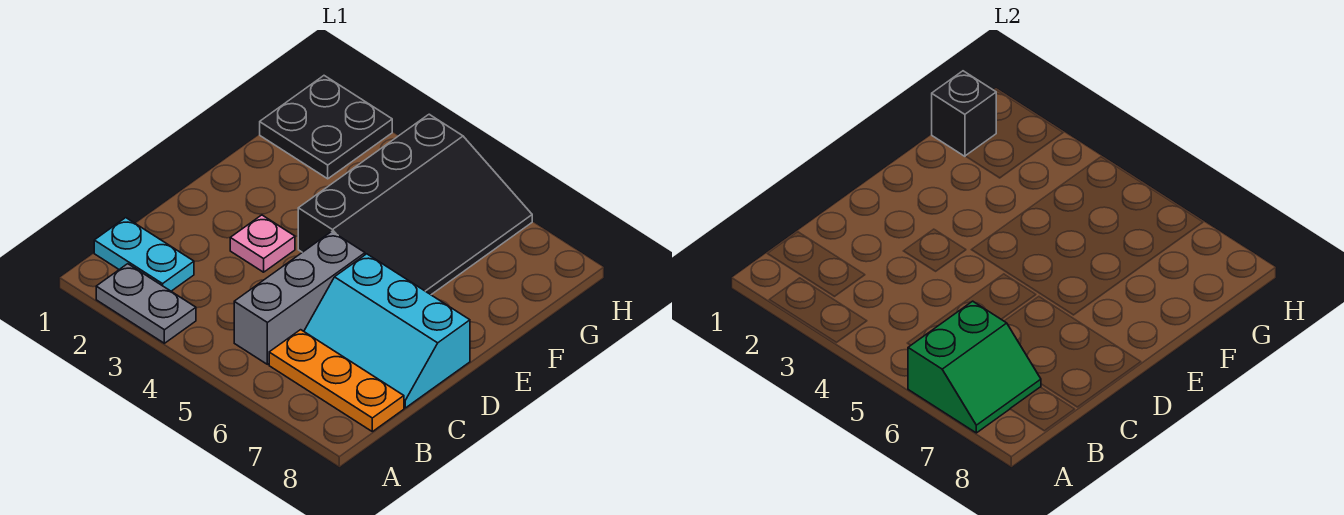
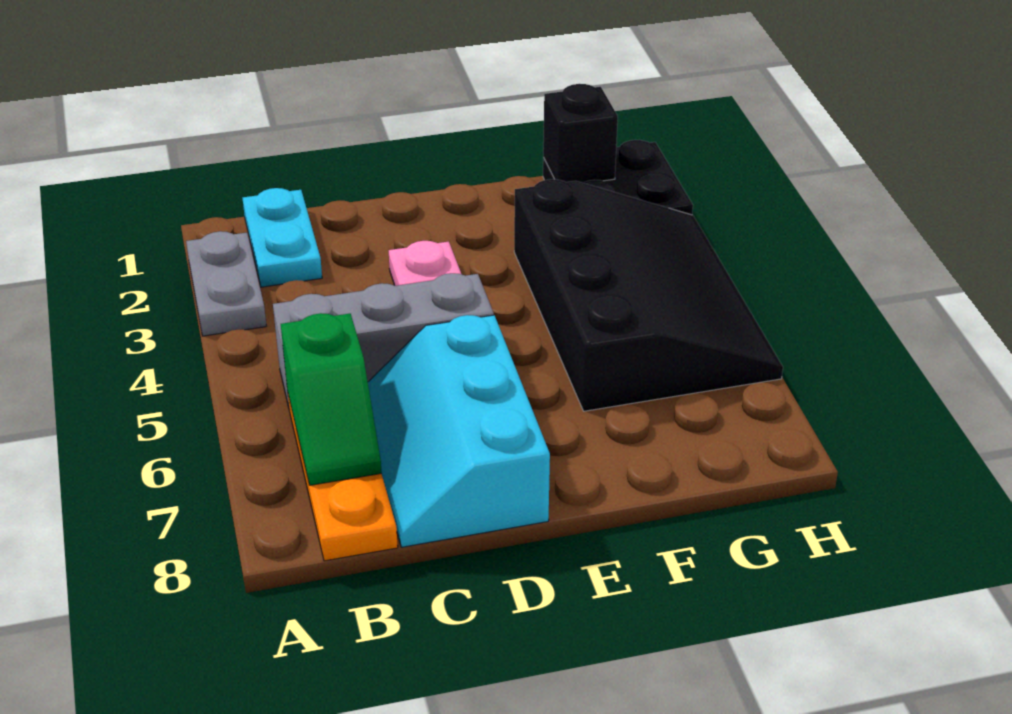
green slope A6:B7 level 2 top 6 -> green slope B6:B7 level 2 top 6
black slope E4:H6 level 1 top 4 -> black slope F3:H6 level 1 top F

